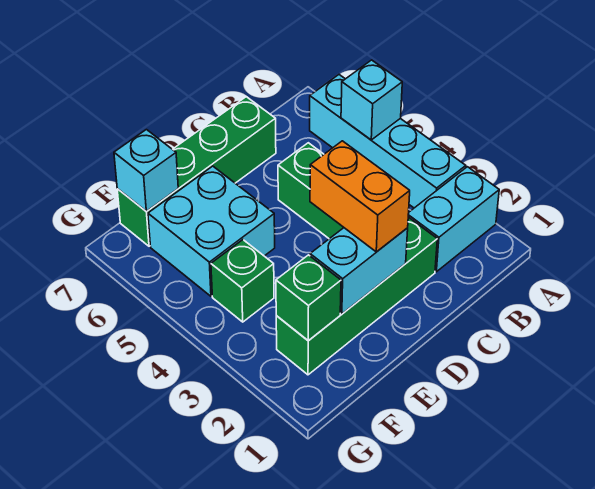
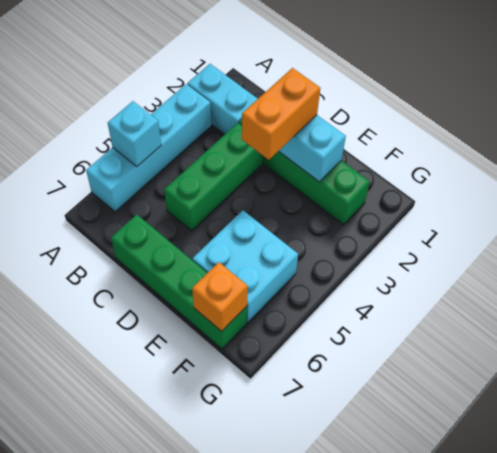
green brick F2 level 2 -> none
green brick F4 level 1 -> none
cyan brick F7 level 2 -> orange brick F7 level 2

